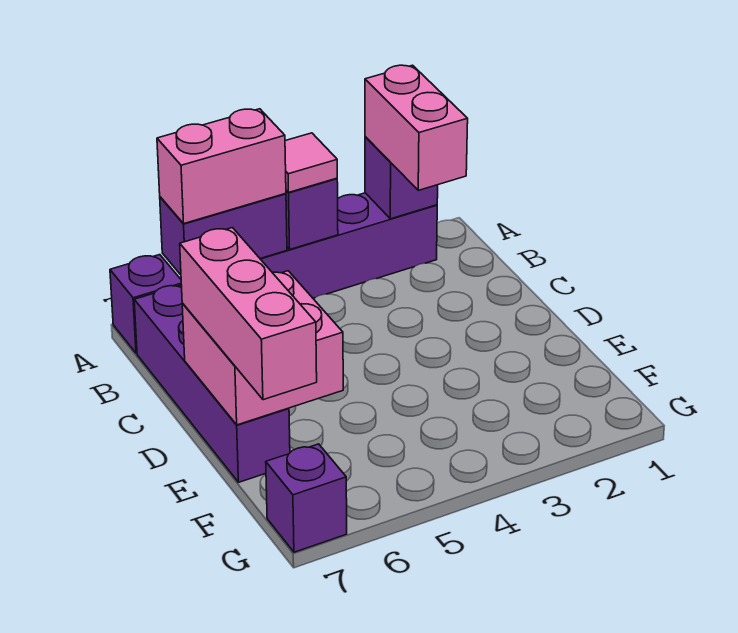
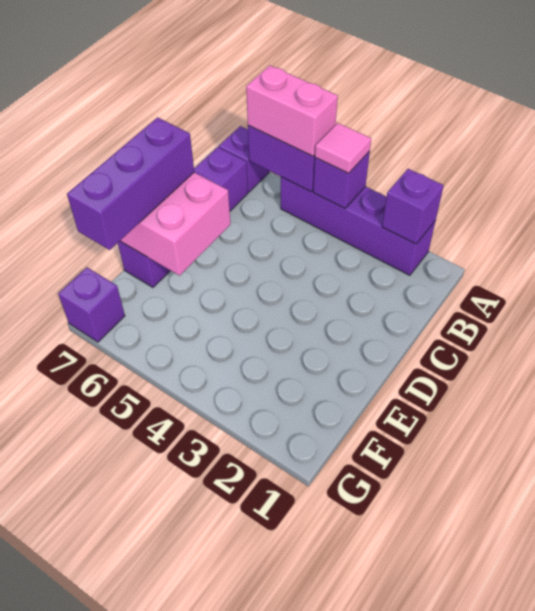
pink brick A2:B2 level 3 -> none
pink brick D7:F7 level 3 -> purple brick D7:F7 level 3

